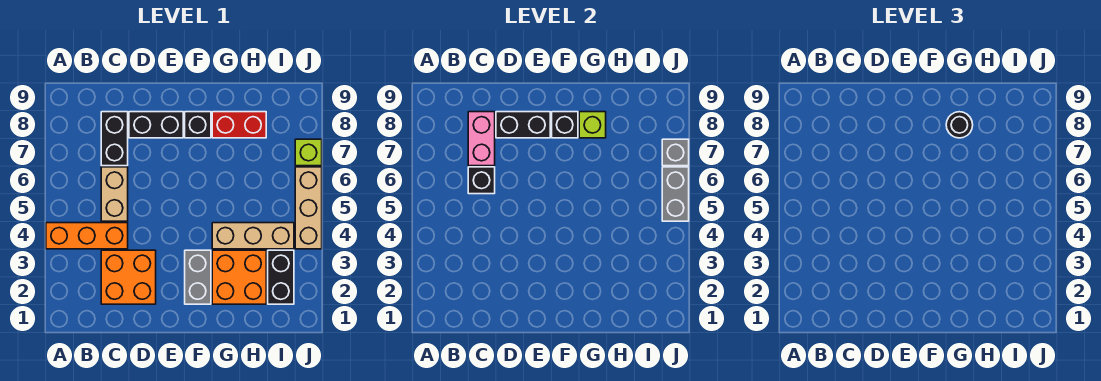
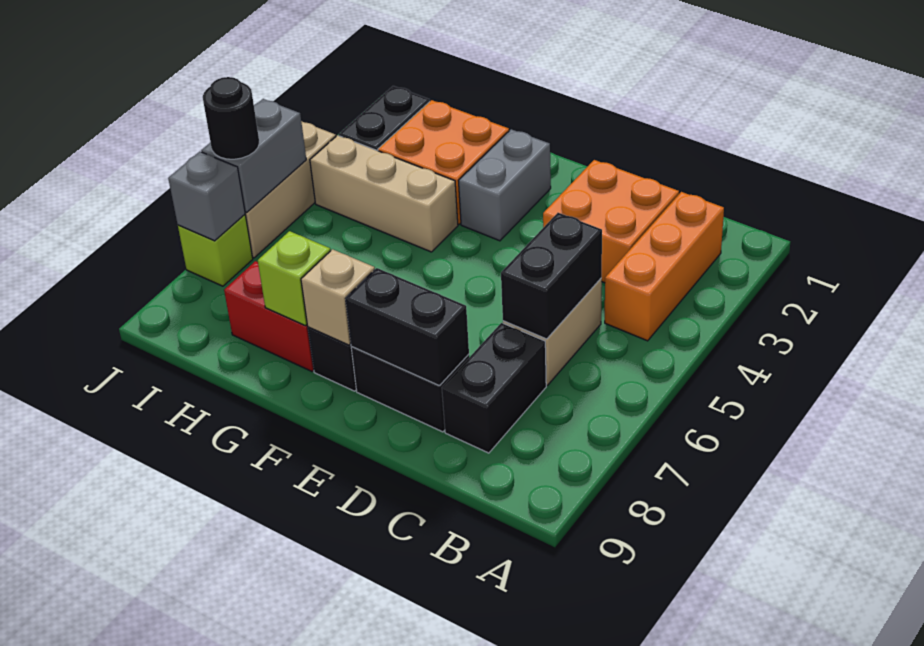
orange brick A4:C4 level 1 -> orange brick B2:B4 level 1
black brick C6 level 2 -> black brick C5:C6 level 2
pink brick C7:C8 level 2 -> none
black brick F8 level 2 -> tan brick F8 level 2
black round brick G8 level 3 -> black round brick J6 level 3

